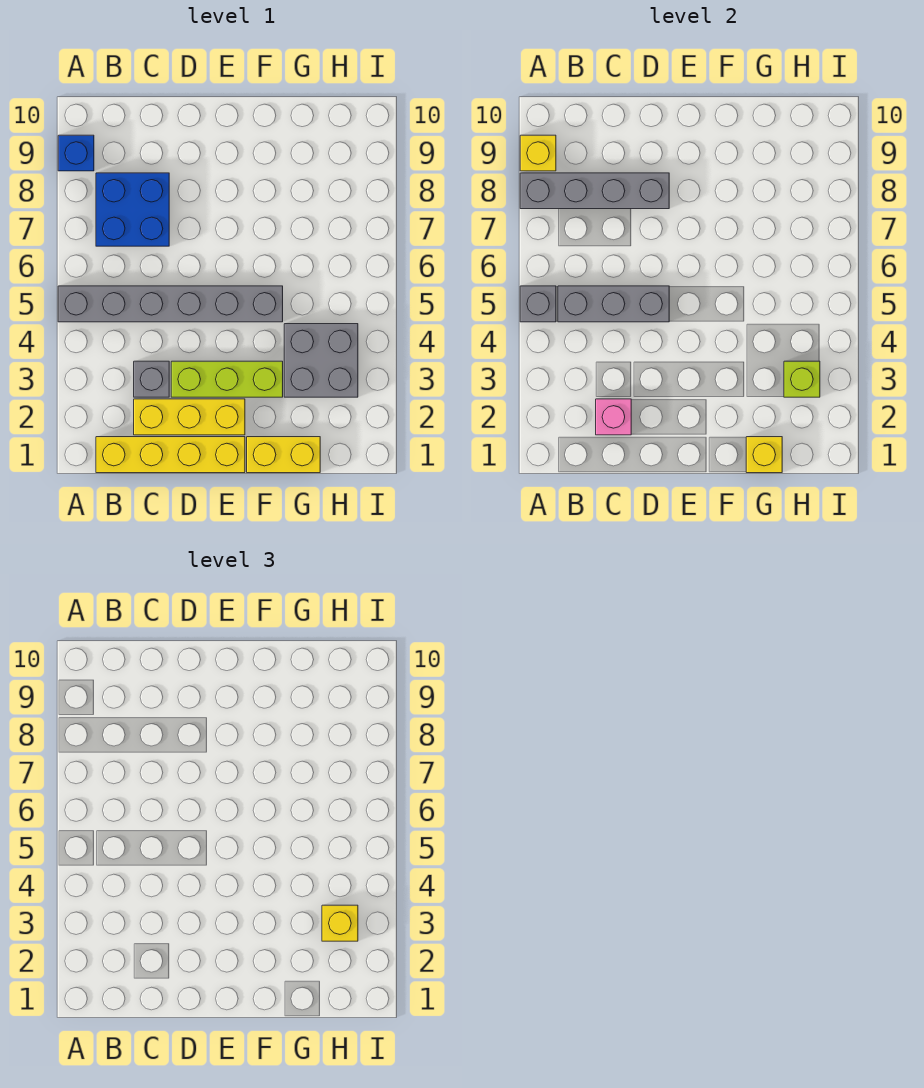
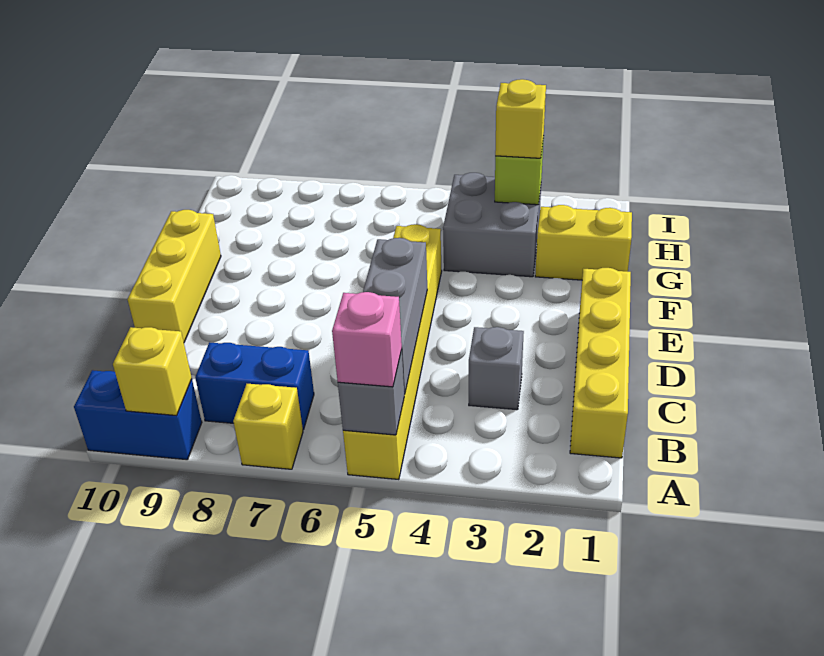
grey brick A5:F5 level 1 -> yellow brick A5:F5 level 1
grey brick A8:D8 level 2 -> none
blue brick A9 level 1 -> blue brick A9:A10 level 1
blue brick B7:C8 level 1 -> blue brick B7:B8 level 1
yellow brick C2:E2 level 1 -> yellow brick D10:F10 level 1
pink brick C2 level 2 -> pink brick A5 level 3
lime brick D3:F3 level 1 -> none
yellow brick F1:G1 level 1 -> yellow brick G1:G2 level 1
yellow brick G1 level 2 -> yellow brick A7 level 1

